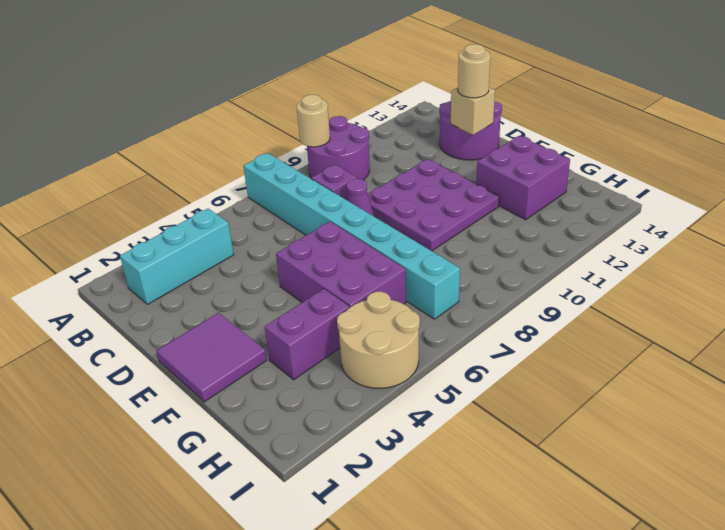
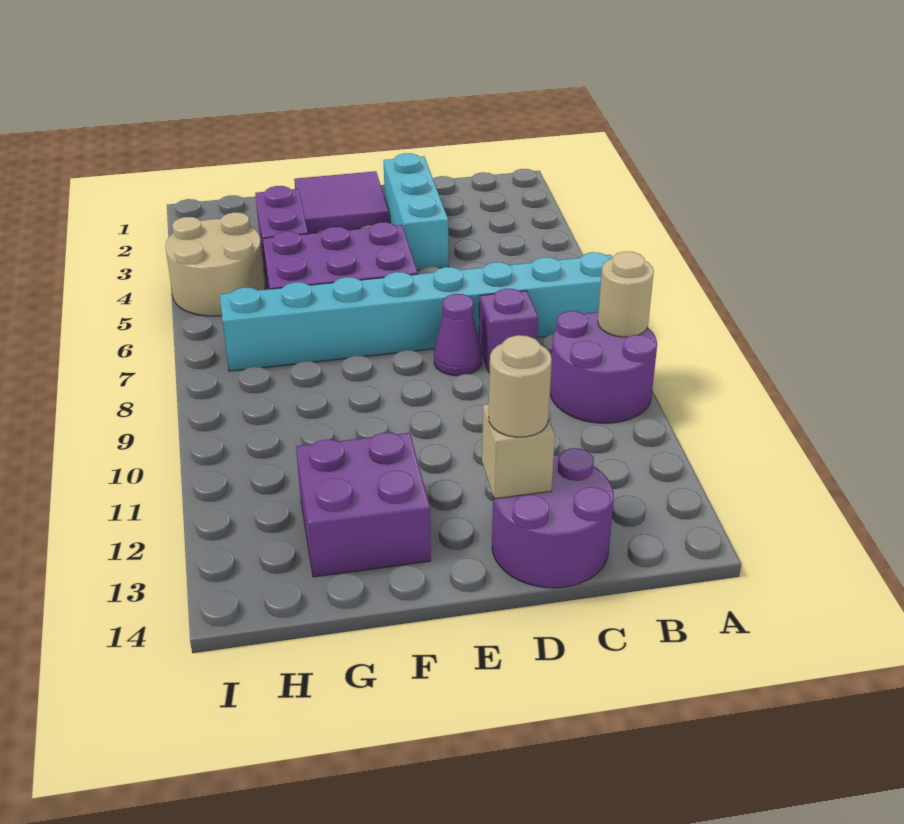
cyan brick B2:B4 level 1 -> cyan brick D2:D4 level 1
purple plate D9:F11 level 1 -> none

